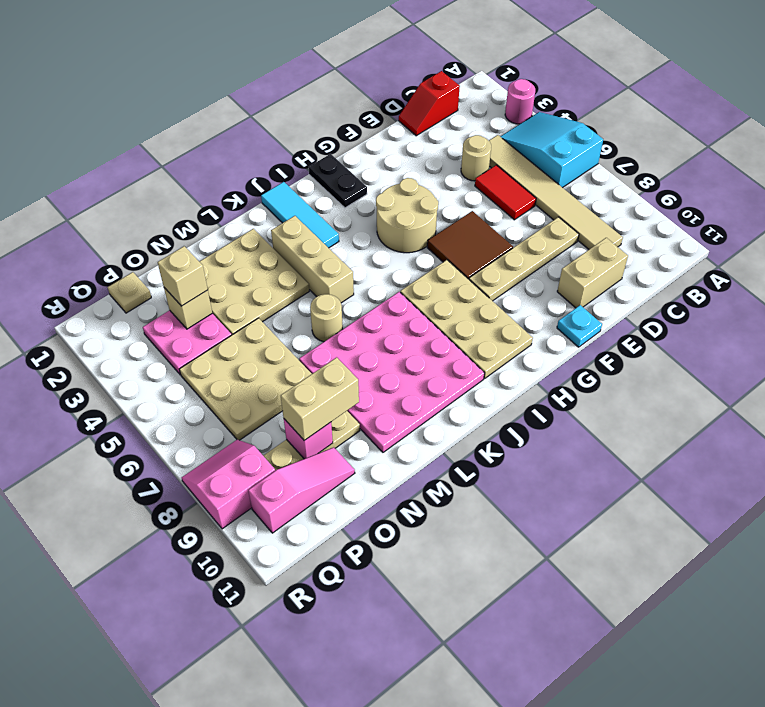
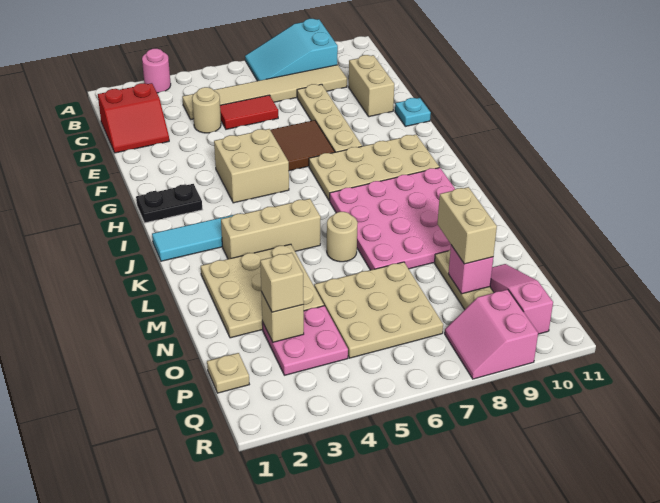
cyan slope A4:B6 level 1 top 6 -> cyan slope A7:B9 level 1 top 9
red slope C1:D1 level 1 top C -> red slope C1:D2 level 1 top C
tan round brick G4:H5 level 1 -> tan brick G4:H5 level 1

